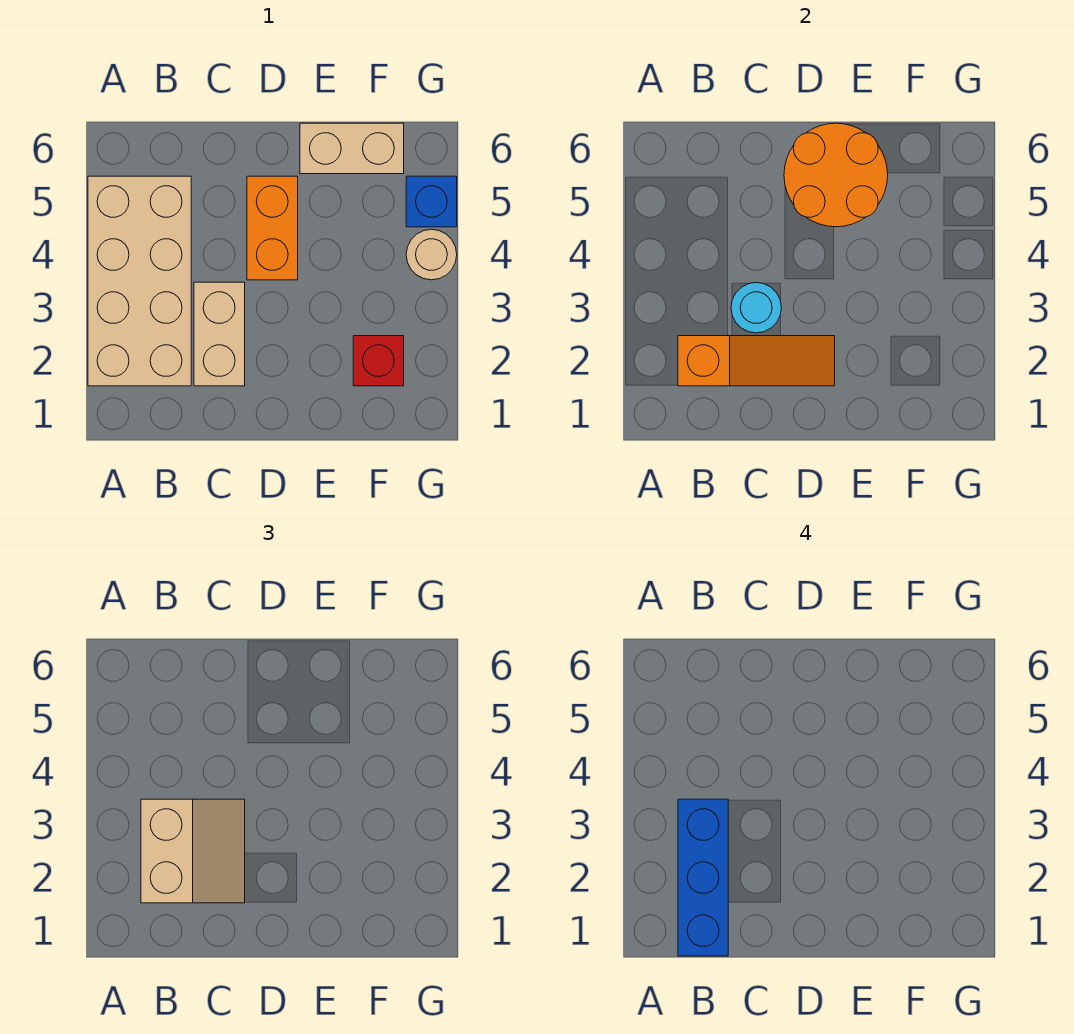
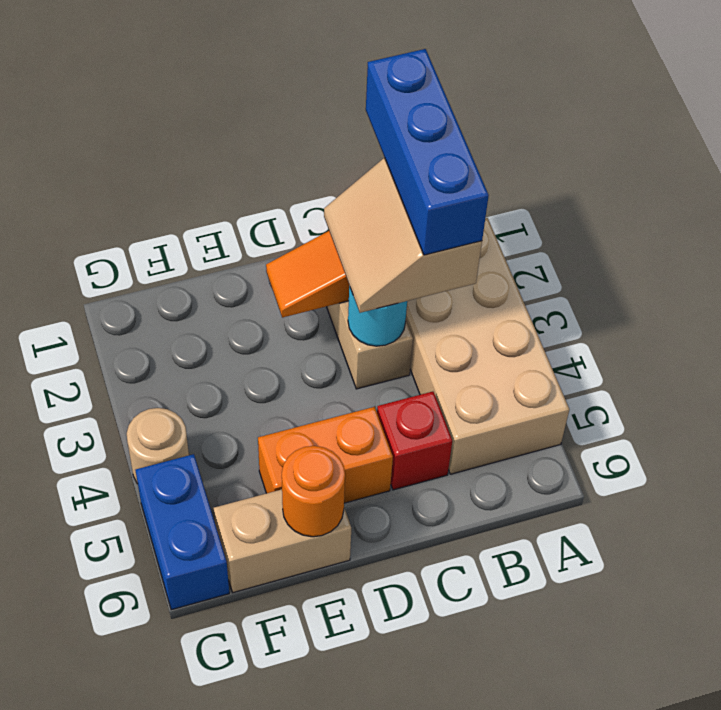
orange brick D4:D5 level 1 -> orange brick D5:E5 level 1
orange round brick D5:E6 level 2 -> orange round brick E6 level 2
red brick F2 level 1 -> red brick C5 level 1
blue brick G5 level 1 -> blue brick G5:G6 level 1

